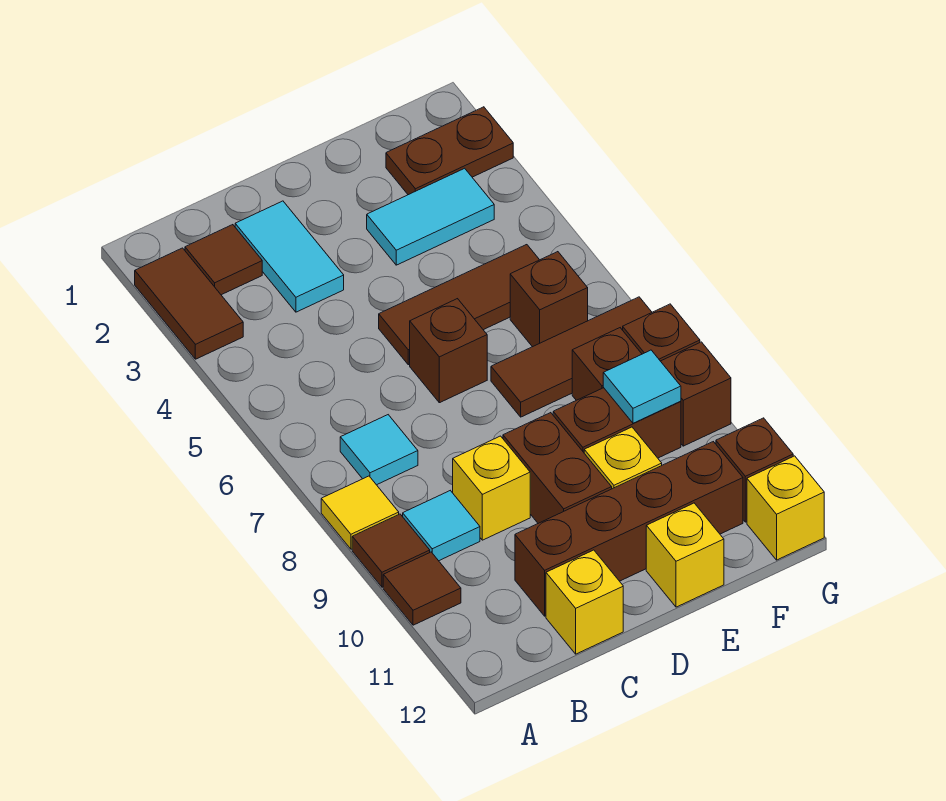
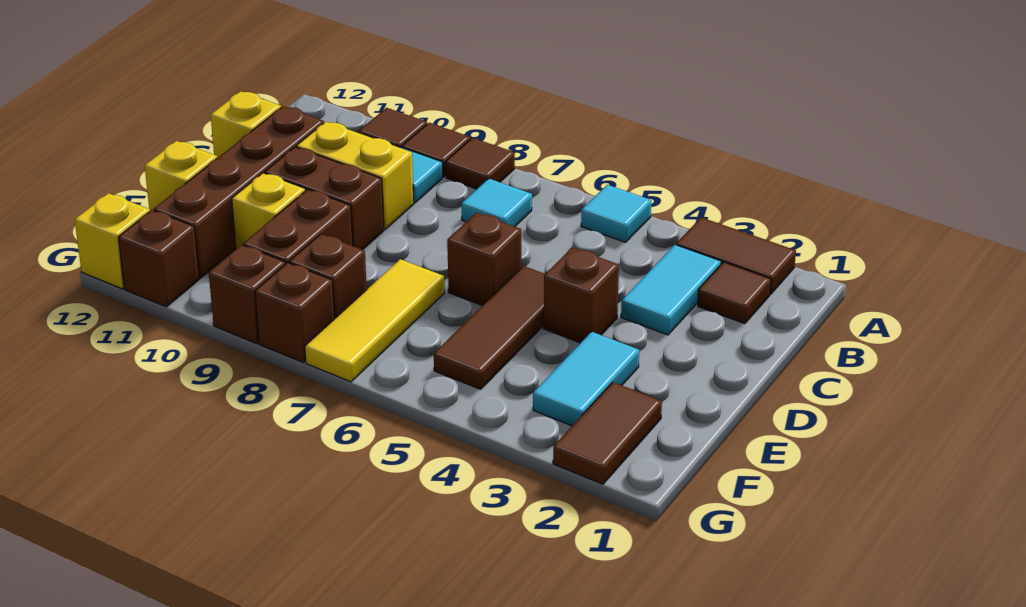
yellow tile A8 level 1 -> brown tile A8 level 1
cyan tile C2:C3 level 1 -> cyan tile B3:C3 level 1
yellow brick C9 level 1 -> yellow brick C9:C10 level 1
brown tile E7:G7 level 1 -> yellow tile E7:G7 level 1
brown plate F2:G2 level 1 -> brown tile F2:G2 level 1
brown brick F6 level 1 -> brown brick D4 level 1
cyan tile F9 level 2 -> cyan tile A5 level 1

